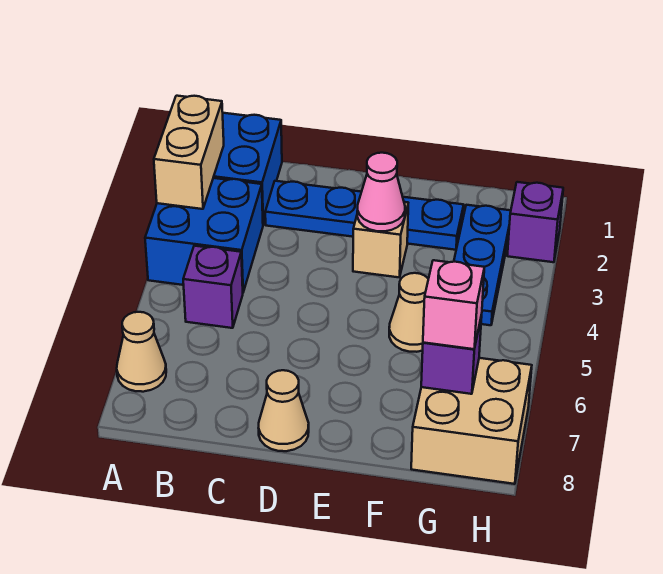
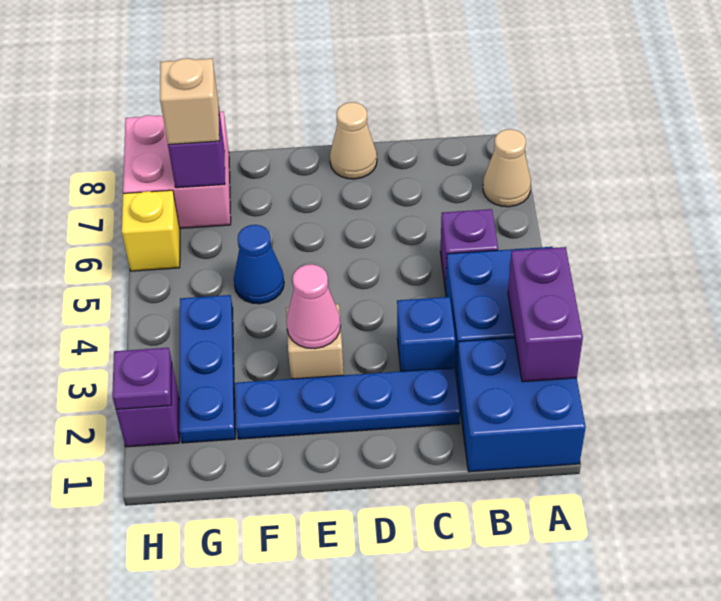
tan brick A2:A3 level 2 -> purple brick A2:A3 level 2
none -> blue brick C3 level 1
tan cone F5 level 1 -> blue cone F5 level 1
tan brick G7:H8 level 1 -> pink brick G7:H8 level 1
pink brick G7 level 3 -> tan brick G7 level 3
none -> purple plate H2 level 2
none -> yellow brick H6 level 1

